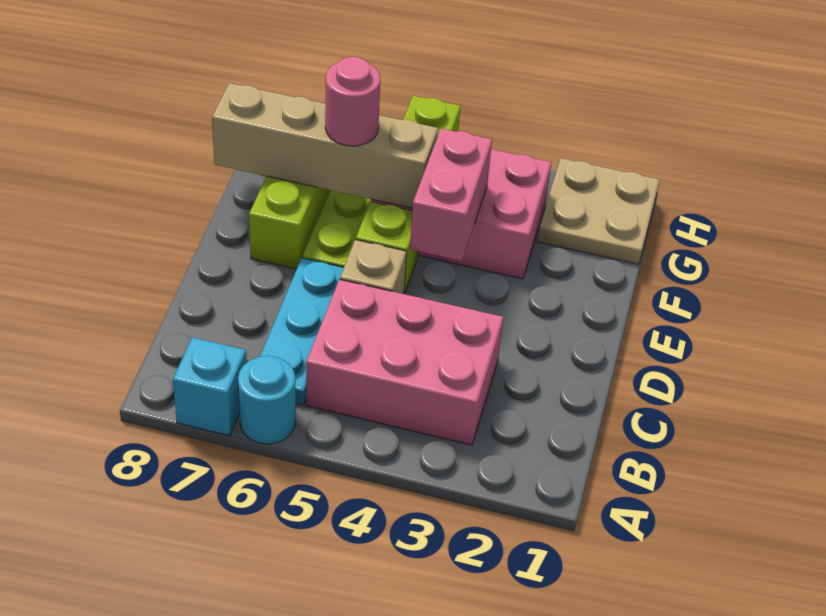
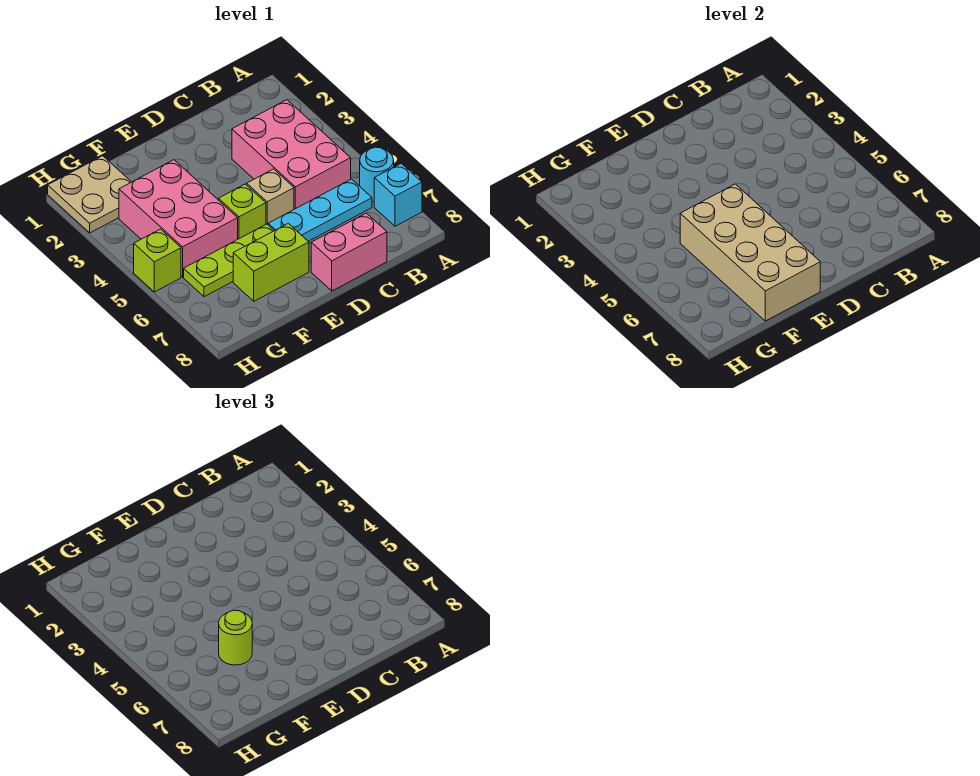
pink brick E4:F4 level 2 -> pink brick C8:D8 level 1
tan brick F5:F8 level 2 -> tan brick E5:F8 level 2
pink round brick F6 level 3 -> lime round brick F6 level 3

